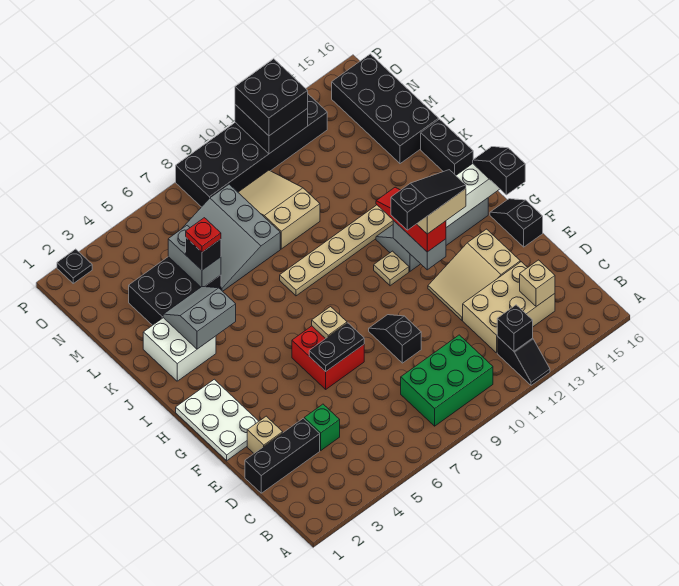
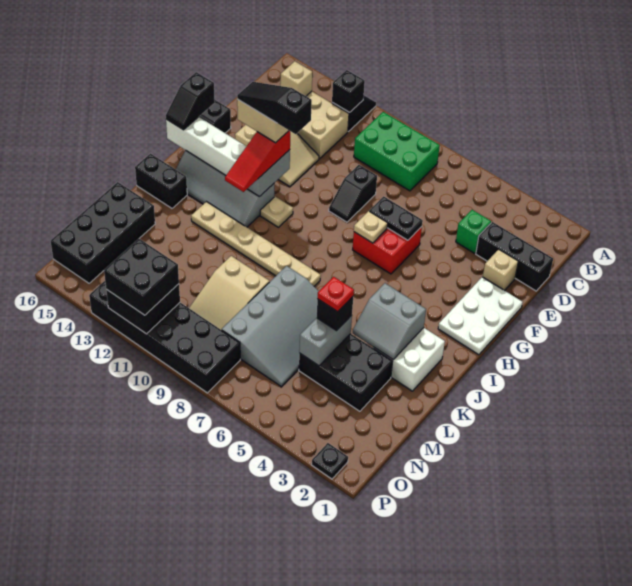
black brick J16:K16 level 1 -> black brick J15:J16 level 1
grey slope L6:N8 level 1 top 8 -> grey slope K6:N8 level 1 top 8

